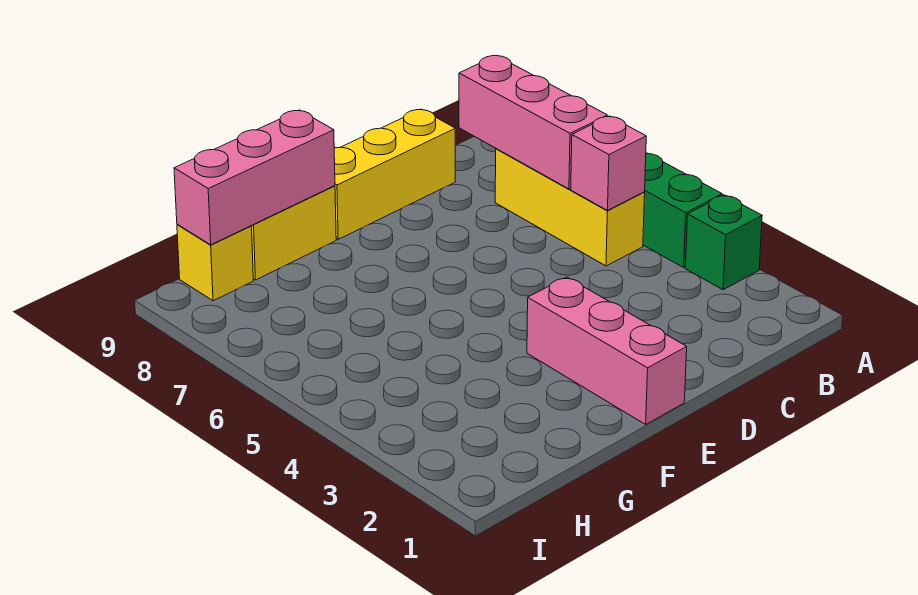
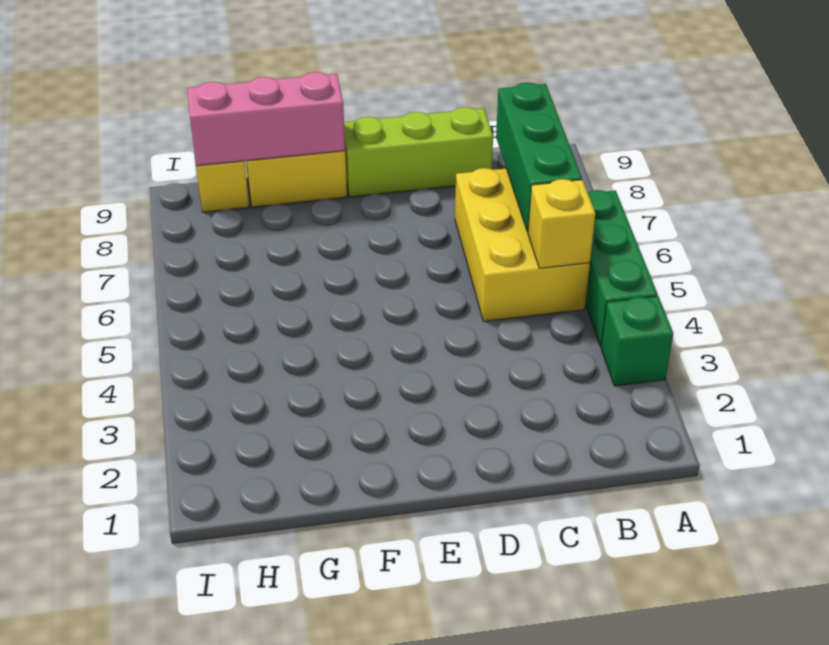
yellow brick B5:B7 level 1 -> yellow brick B5:C7 level 1
pink brick B5 level 2 -> yellow brick B5 level 2
pink brick B6:B8 level 2 -> green brick B6:B8 level 2
yellow brick C9:E9 level 1 -> lime brick C9:E9 level 1
pink brick E1:E3 level 1 -> none

